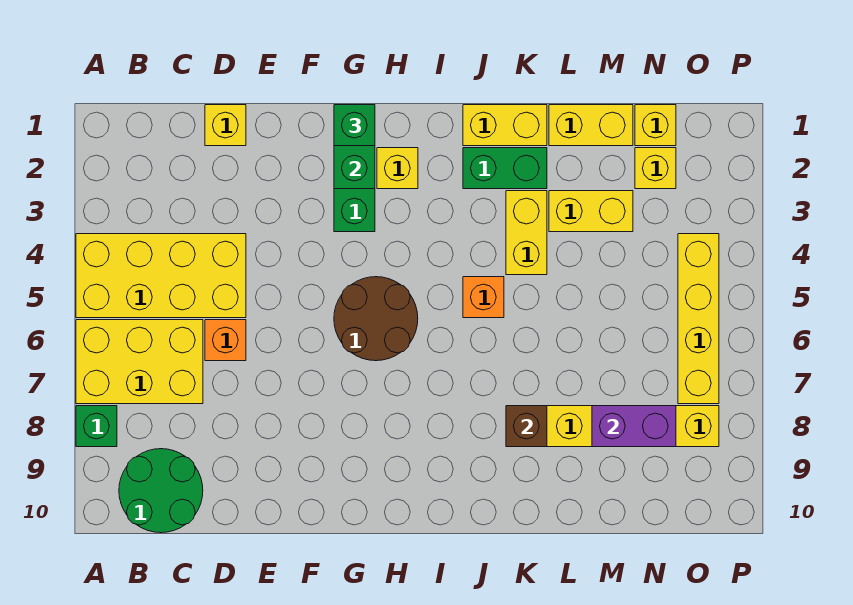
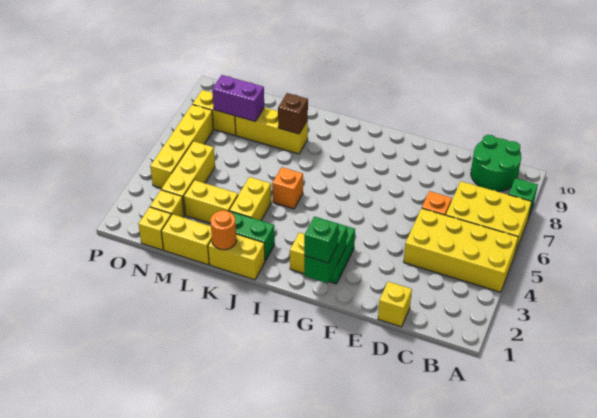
brown round brick G5:H6 level 1 -> none
none -> orange round brick K1 level 2
none -> yellow brick N3:N5 level 1

